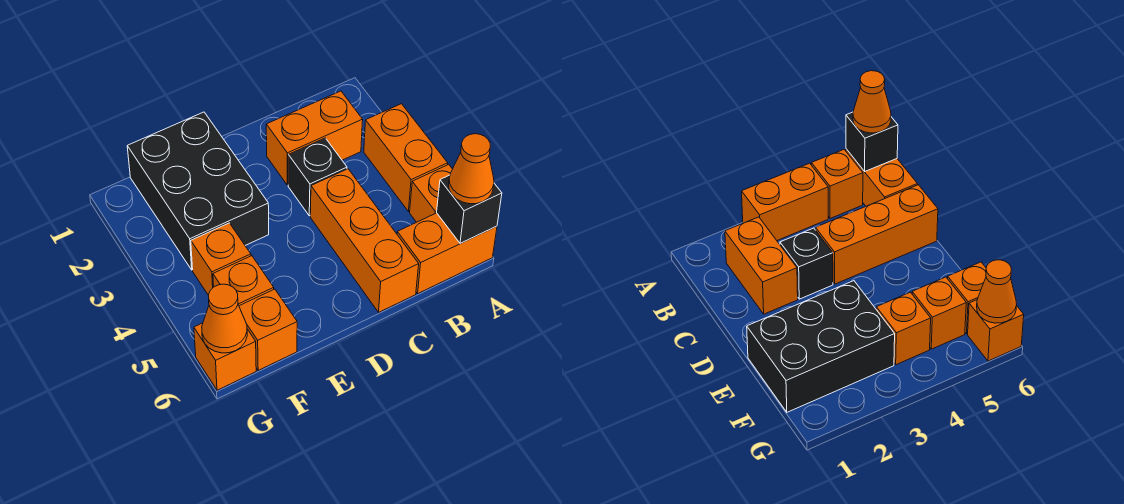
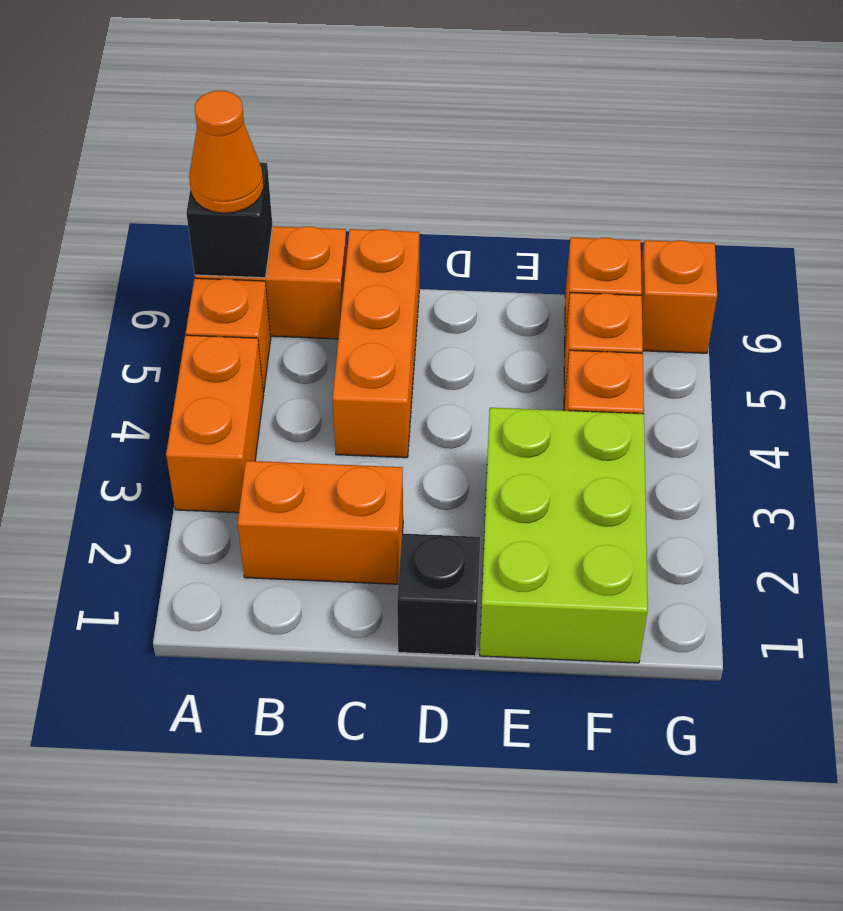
black brick C3 level 1 -> black brick D1 level 1
black brick E1:F3 level 1 -> lime brick E1:F3 level 1
orange cone G6 level 2 -> none

